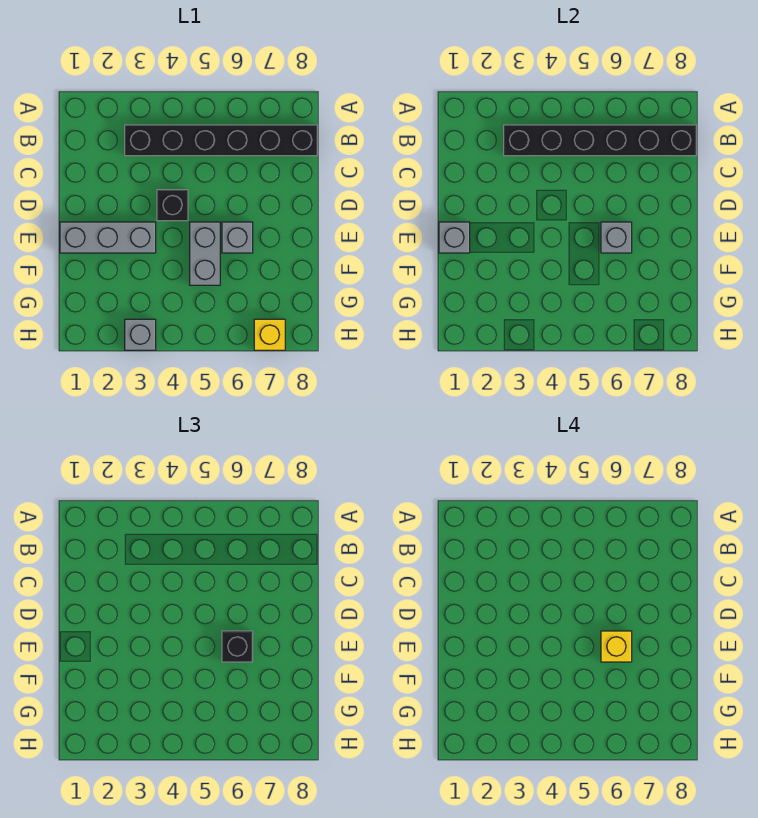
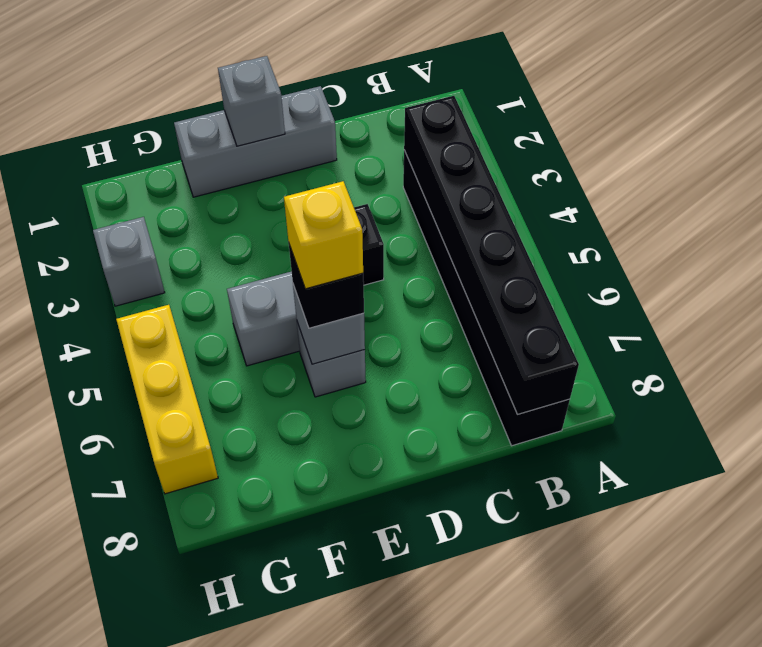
grey brick E1:E3 level 1 -> grey brick D1:F1 level 1
yellow brick H7 level 1 -> yellow brick H5:H7 level 1

